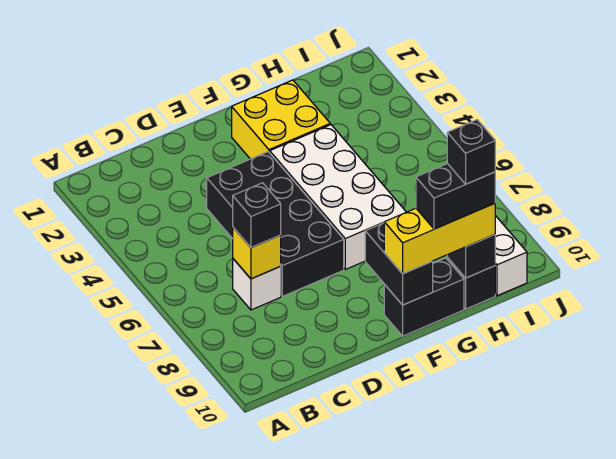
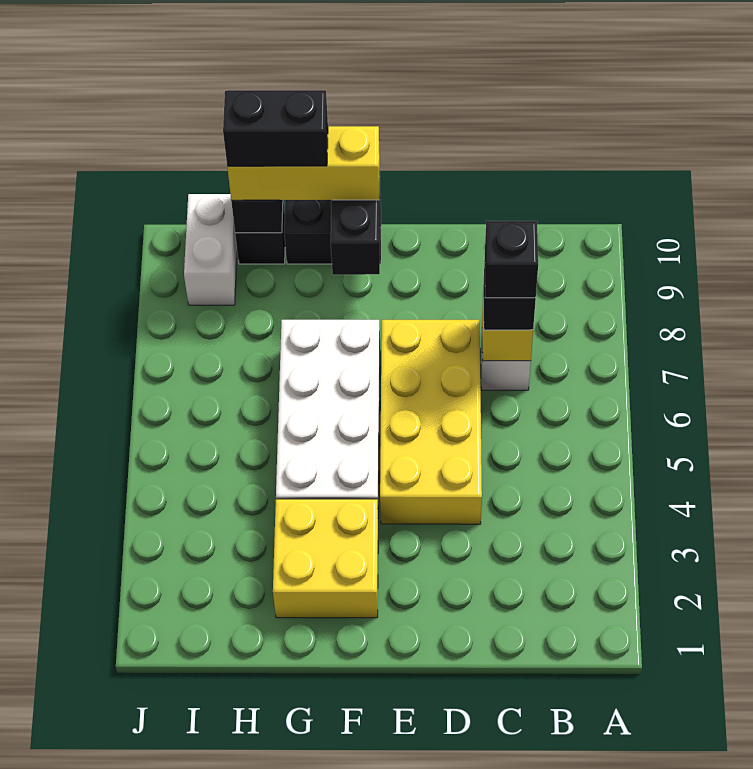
black brick D4:E7 level 1 -> yellow brick D4:E7 level 1
black brick H10 level 5 -> black brick C7 level 4

